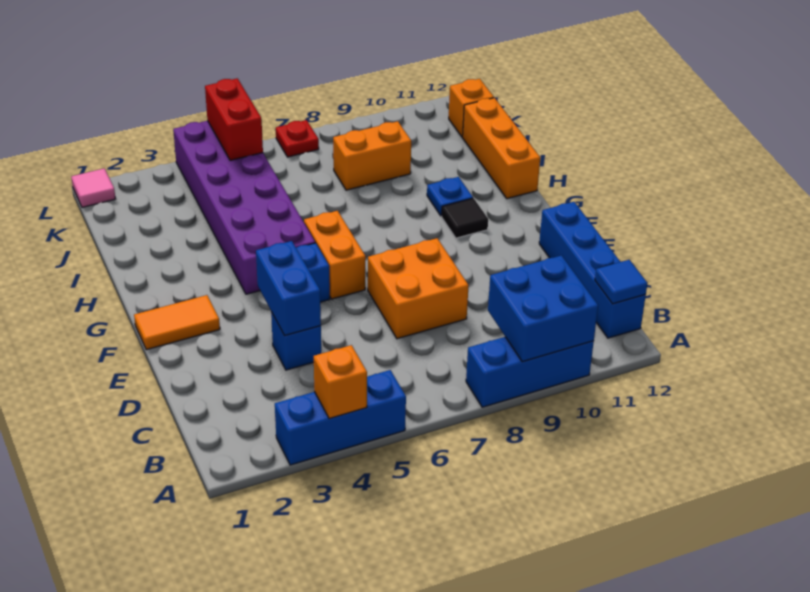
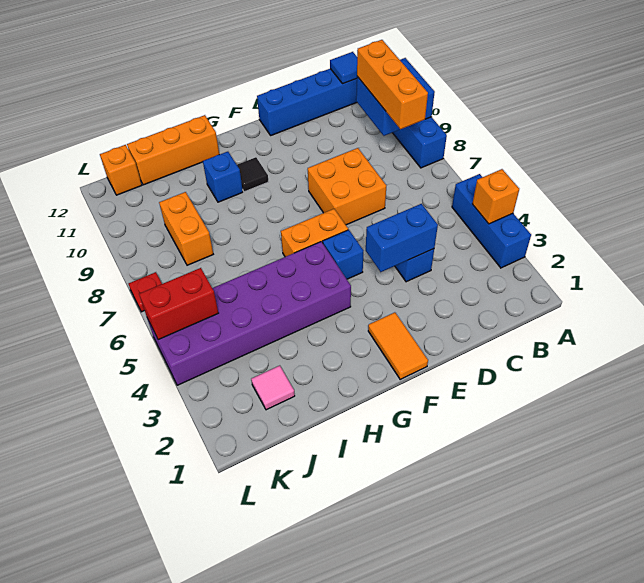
none -> orange brick B8:B10 level 3
blue plate H10 level 1 -> blue brick H10 level 1
pink tile L1 level 1 -> pink tile J2 level 1

